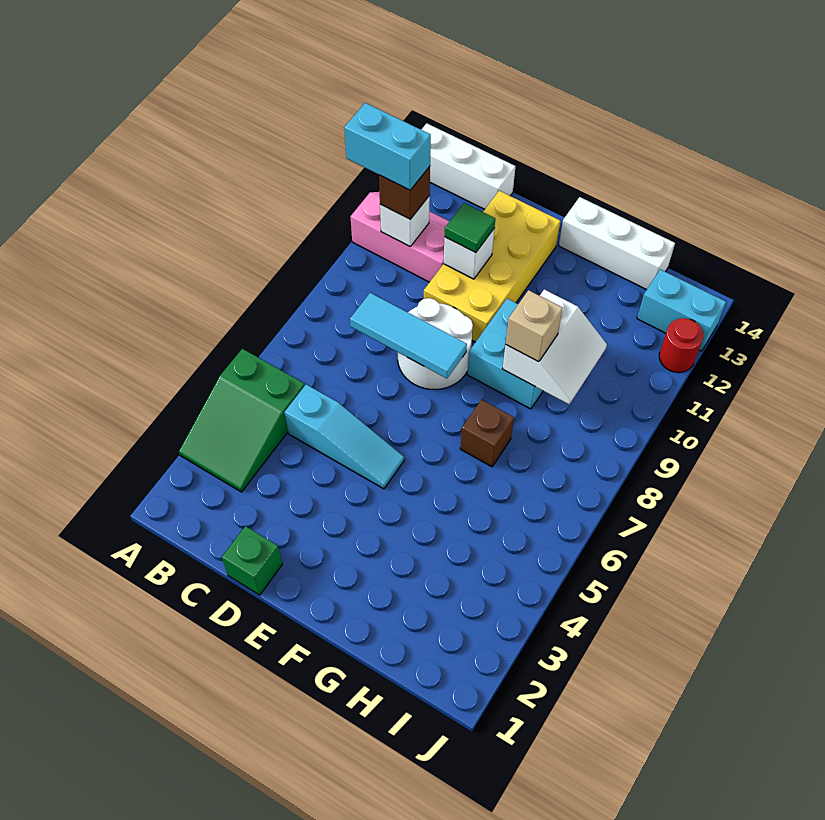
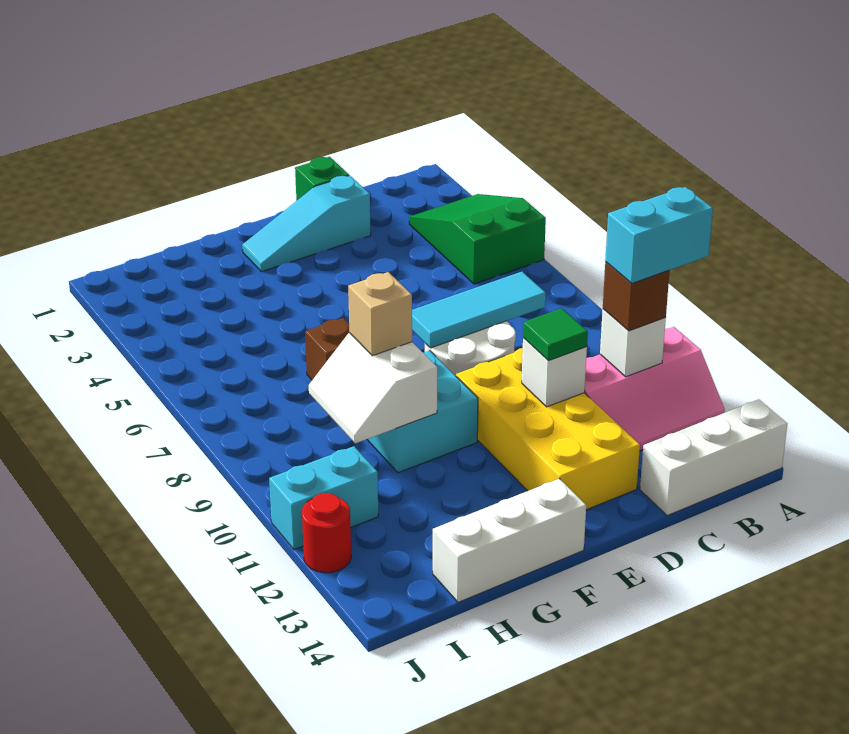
cyan slope C5:E5 level 1 top C -> cyan slope D2:F2 level 1 top D
cyan brick I13:J13 level 1 -> cyan brick I11:J11 level 1

